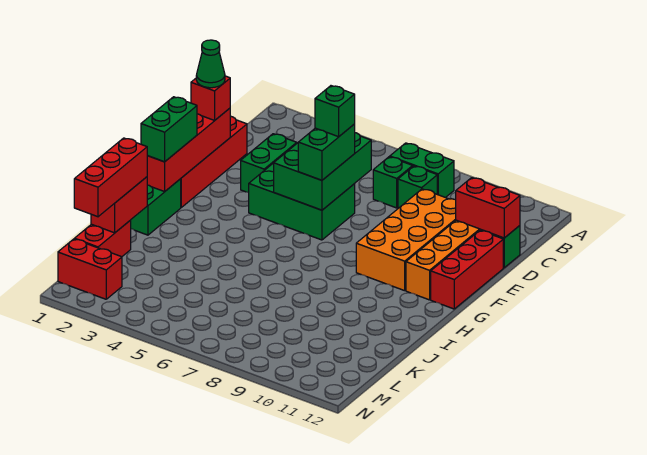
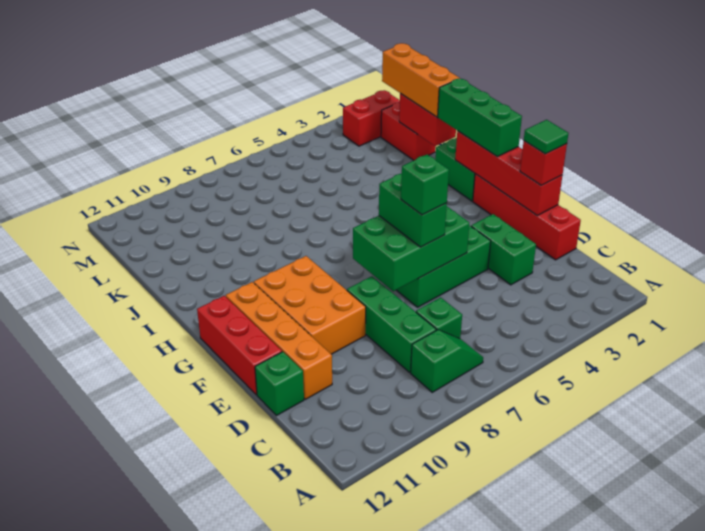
green brick B7:B8 level 1 -> green slope B7:B8 level 1 top 8
green brick C8 level 1 -> green brick C8:E8 level 1
green brick D5:F6 level 2 -> green brick E5:F7 level 2
orange brick D9:G10 level 1 -> orange brick E9:G10 level 1
red brick D11:D12 level 2 -> none
green cone E1 level 4 -> green tile E1 level 4
green brick G1:H1 level 3 -> green brick G1:I1 level 3
red brick J1:L1 level 3 -> orange brick J1:L1 level 3

